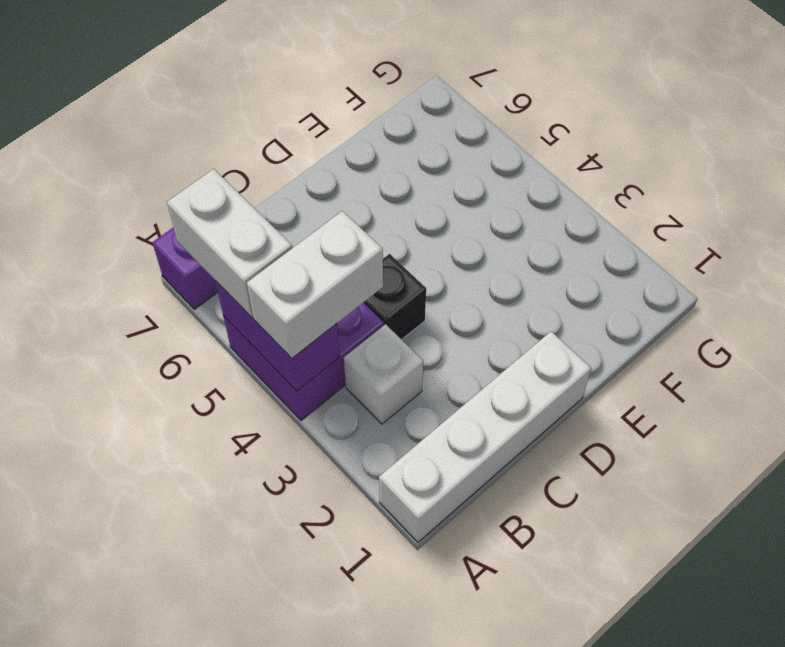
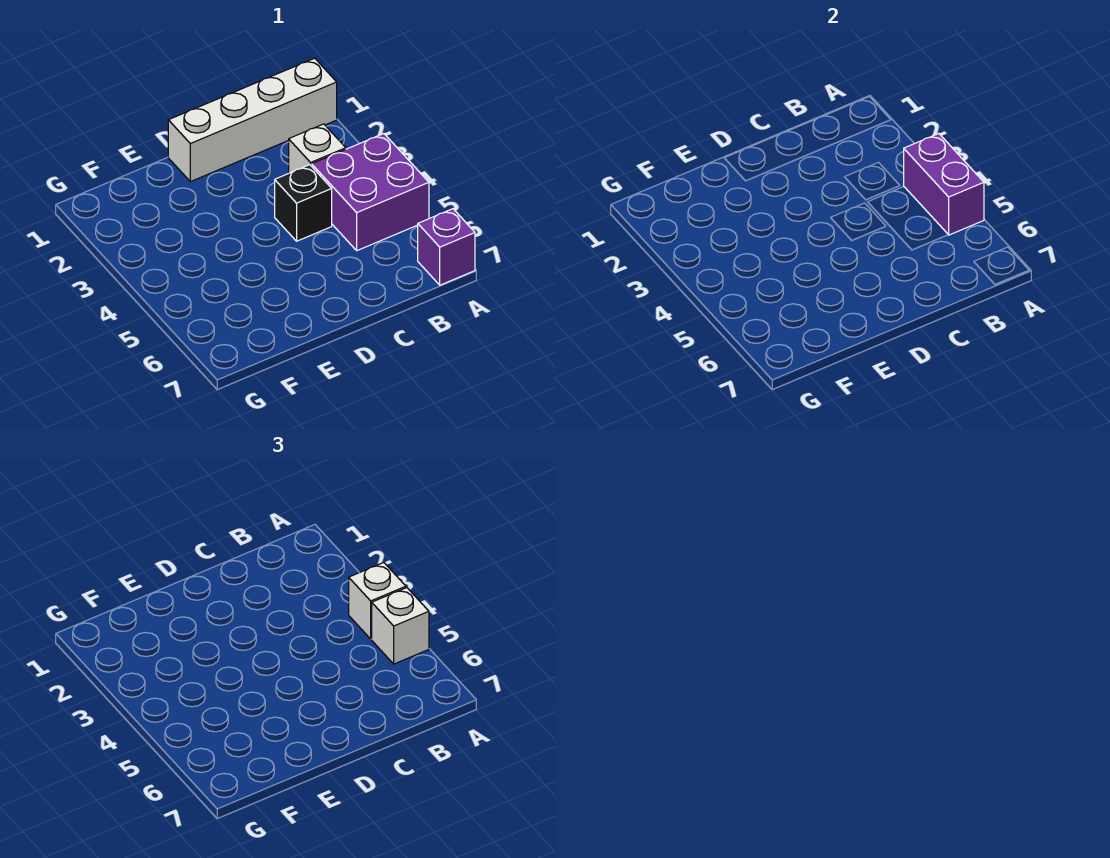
white brick A4:B4 level 3 -> white brick A4 level 3
white brick A5:A6 level 3 -> white brick A5 level 3

